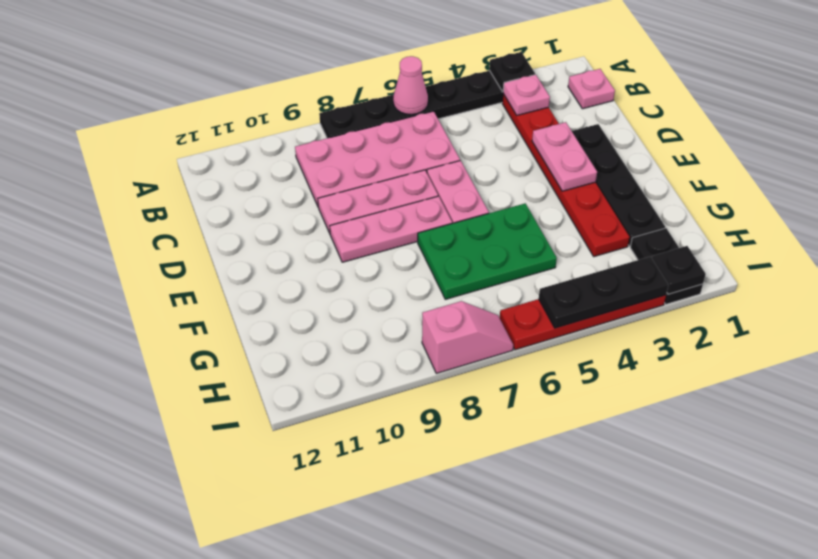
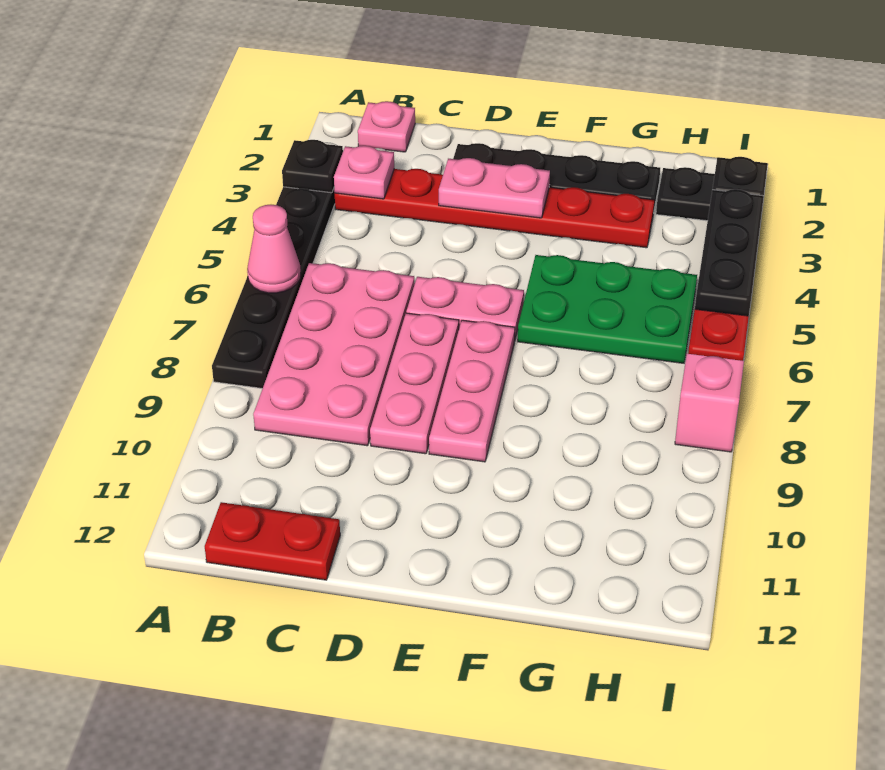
none -> red plate B12:C12 level 1
green plate F5:G7 level 1 -> green plate F5:H6 level 1

